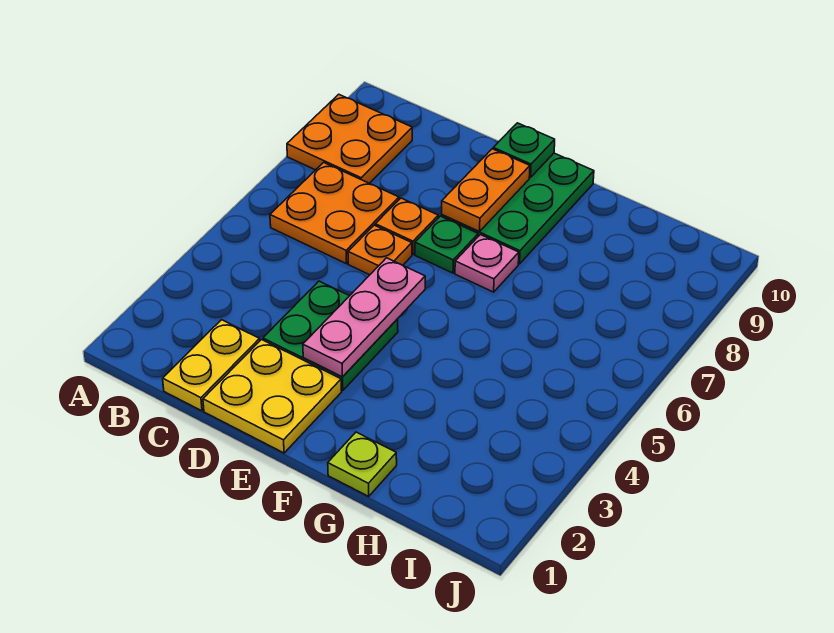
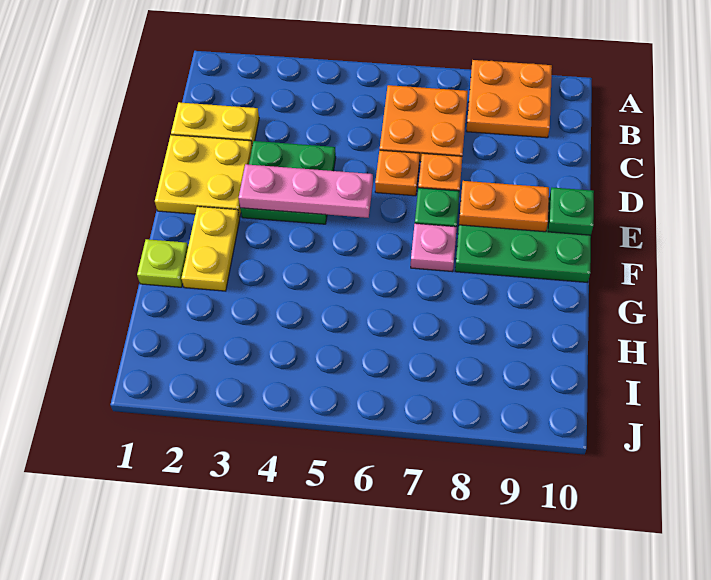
none -> yellow plate F2:G2 level 1

